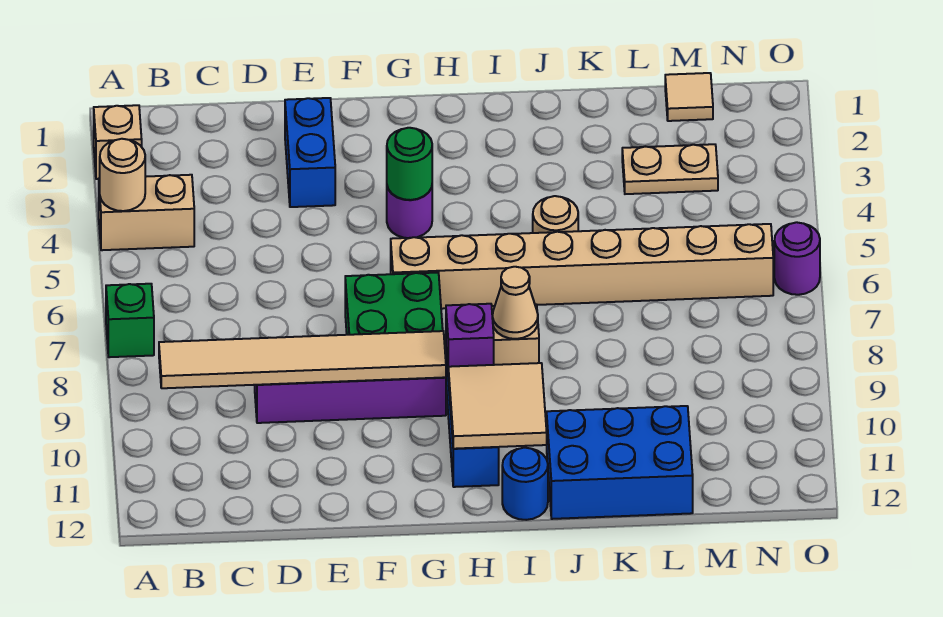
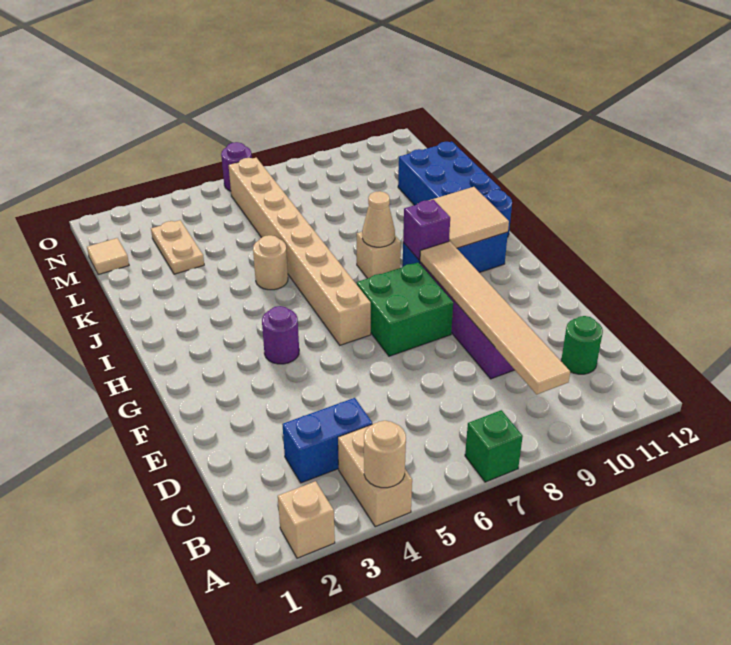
blue brick E2:E3 level 1 -> blue brick C3:C4 level 1
green round brick G4 level 2 -> green round brick C11 level 1

